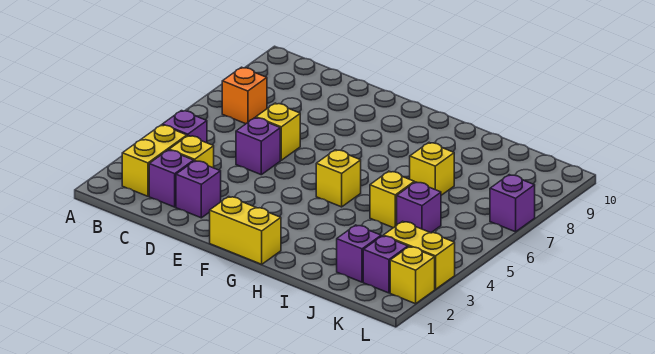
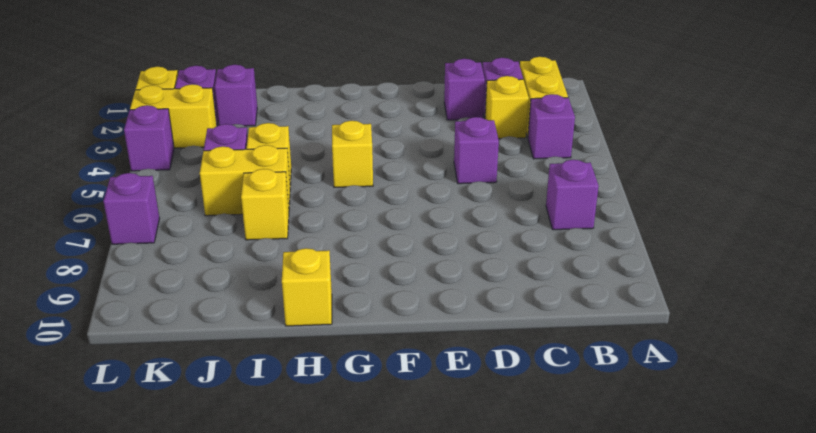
orange brick B7 level 1 -> purple brick B7 level 1
yellow brick D6 level 1 -> yellow brick H10 level 1
yellow brick F1:G1 level 1 -> yellow brick I6:J6 level 1
none -> purple brick L4 level 1

